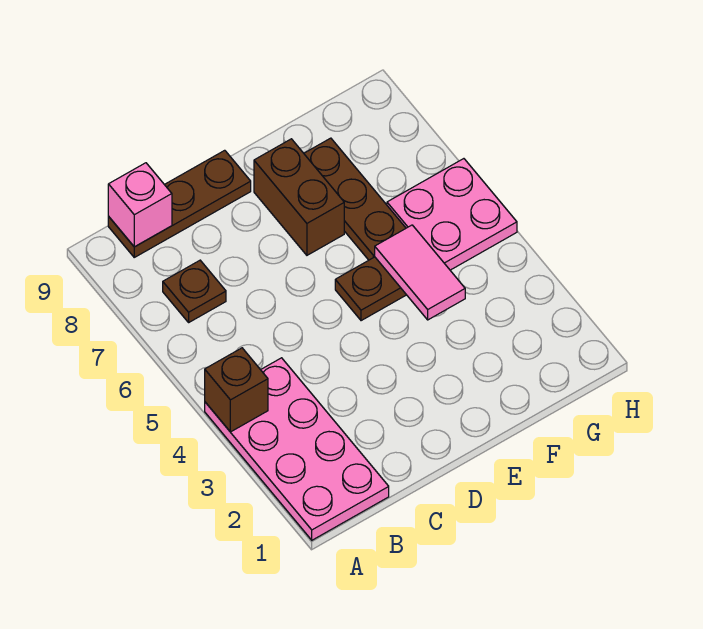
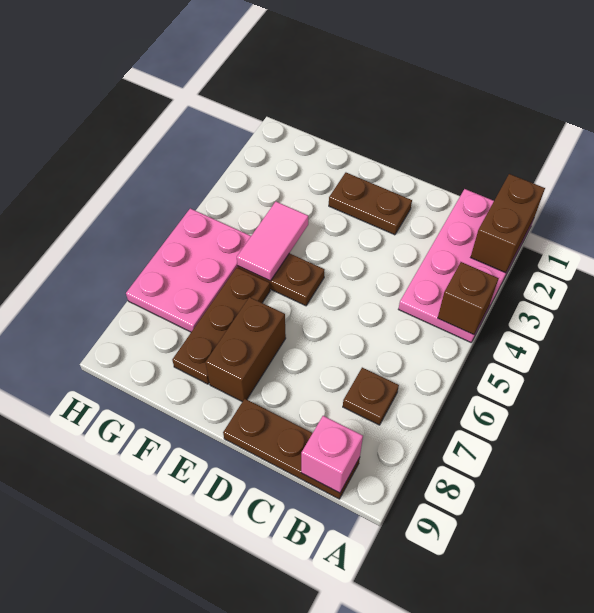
none -> brown brick A1:A2 level 2
none -> brown plate D2:E2 level 1
pink plate G5:H6 level 1 -> pink plate G5:H7 level 1

